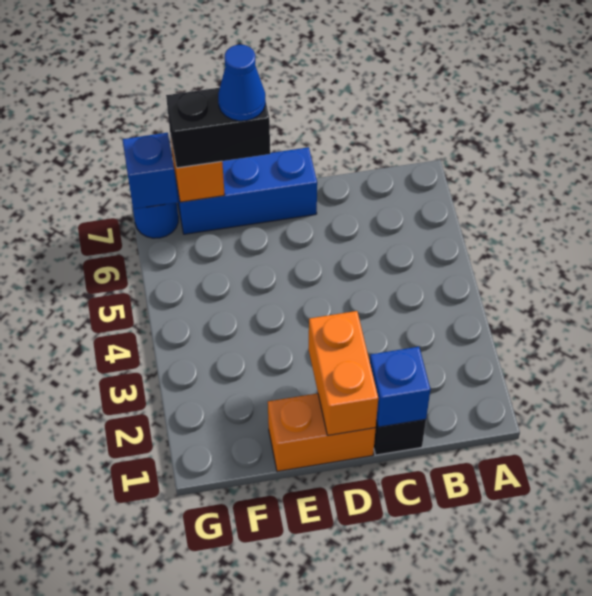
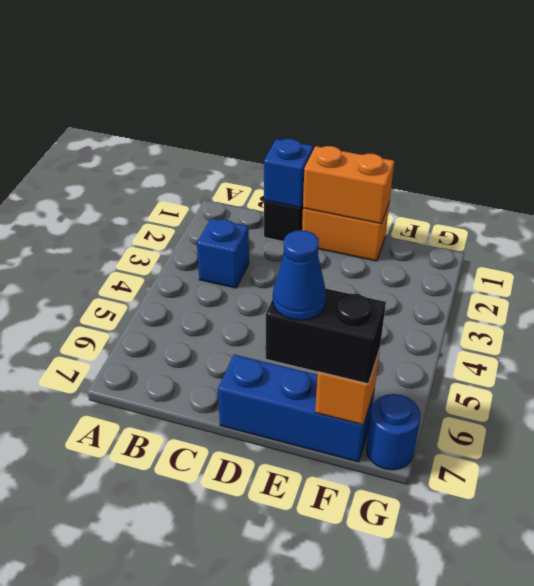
orange brick D1:D2 level 2 -> orange brick D1:E1 level 2
blue brick G7 level 2 -> blue brick B3 level 1

